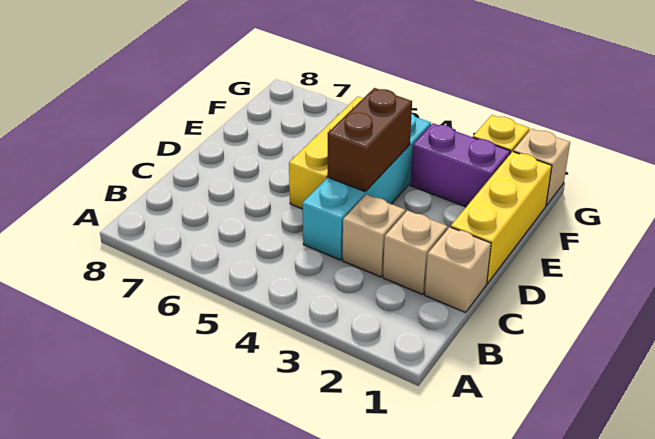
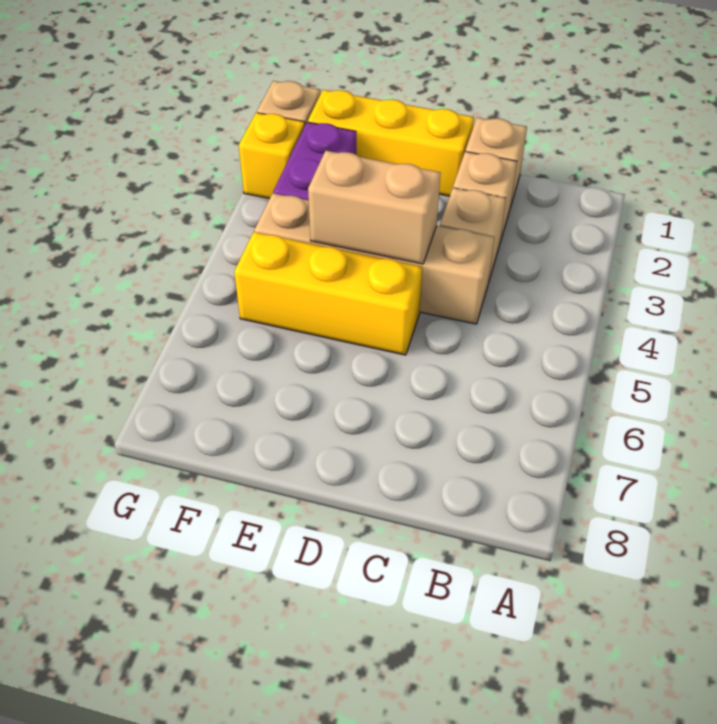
cyan brick C4:F4 level 1 -> tan brick C4:F4 level 1
brown brick D4:E4 level 2 -> tan brick D4:E4 level 2

